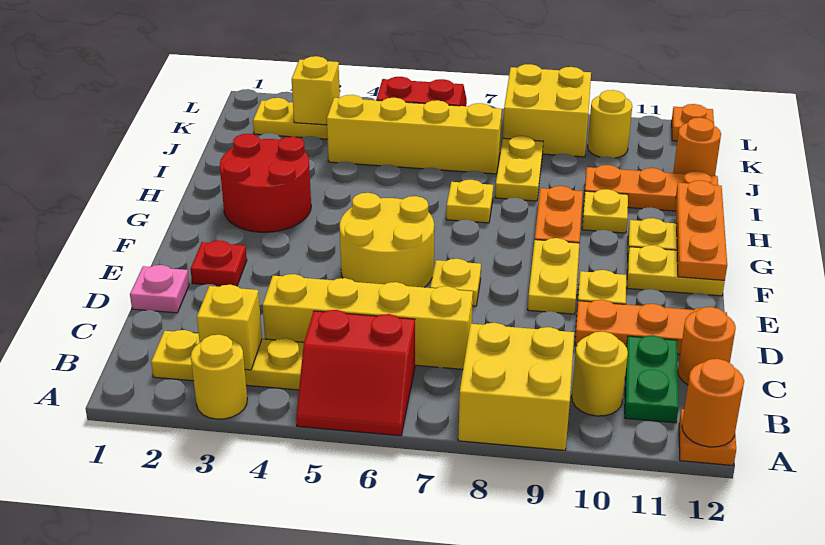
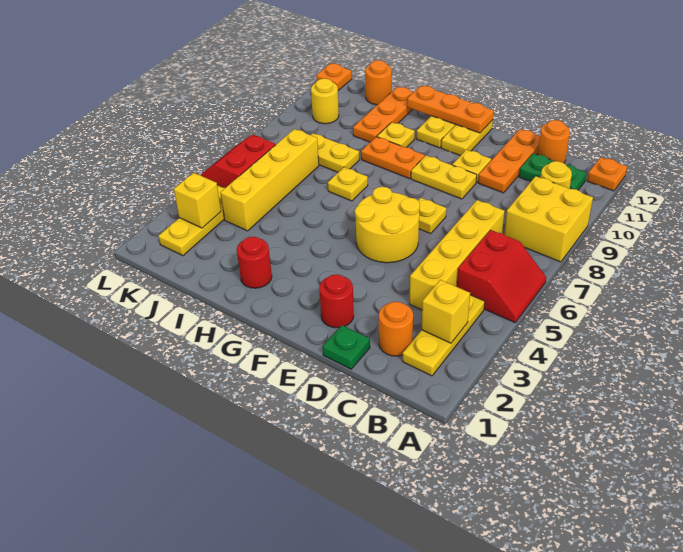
yellow round brick A3 level 1 -> none
orange round brick A12 level 2 -> orange round brick C2 level 1
pink plate D1 level 1 -> green plate D1 level 1
red plate E2 level 1 -> red round brick E2 level 1
red round brick G2:H3 level 1 -> red round brick H2 level 1
yellow brick K8:L9 level 1 -> none

